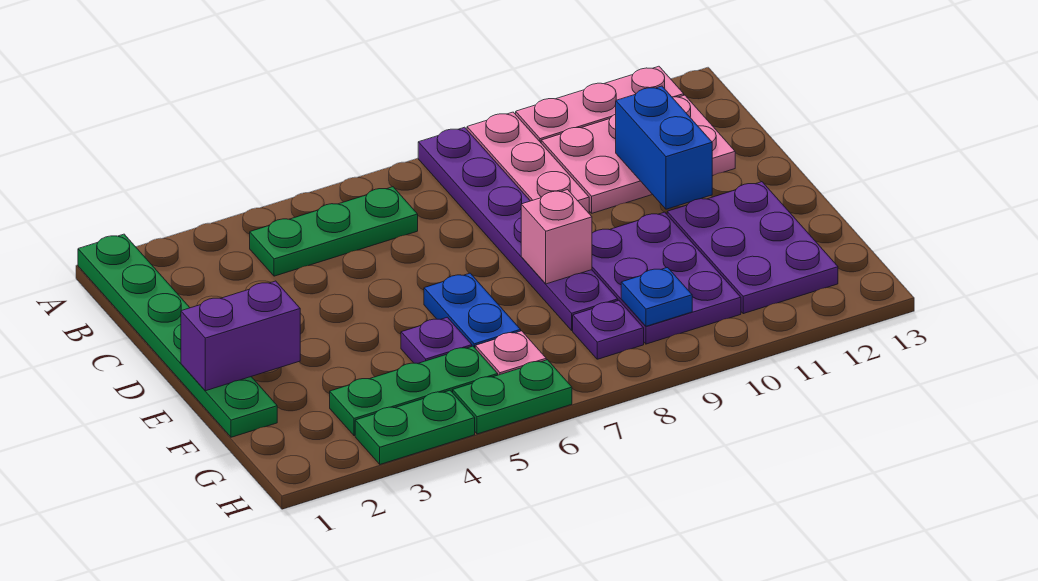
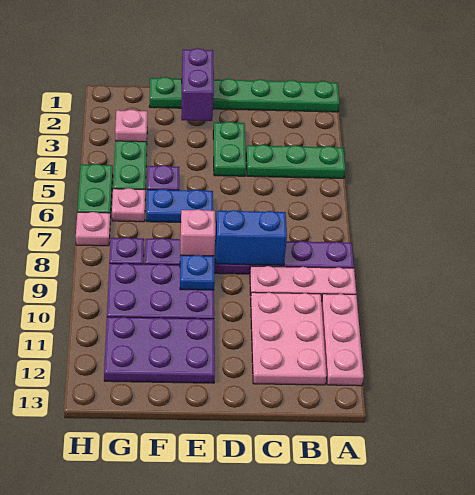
green plate B4:B6 level 1 -> green plate A4:C4 level 1
blue brick C11:D11 level 2 -> blue brick C8:D8 level 2
none -> pink plate G3 level 2
blue plate G9 level 2 -> blue plate E9 level 2
green plate H3:H4 level 1 -> green plate D3:D4 level 1
none -> pink plate H7 level 1

